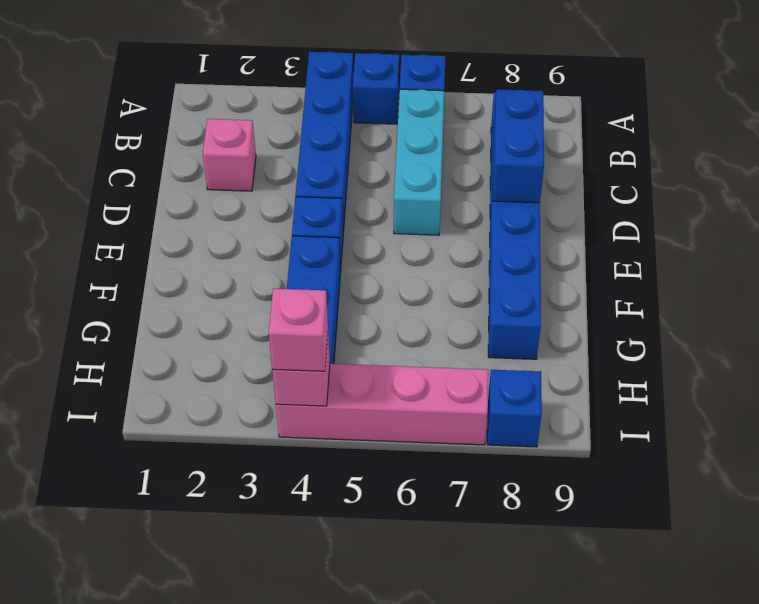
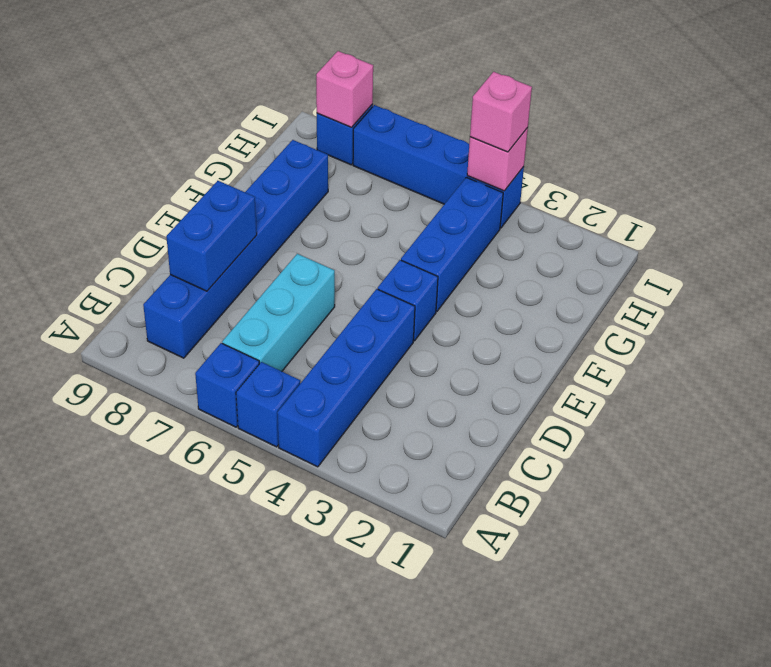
pink brick C2 level 1 -> pink brick I8 level 2
pink brick I4:I7 level 1 -> blue brick I4:I7 level 1

